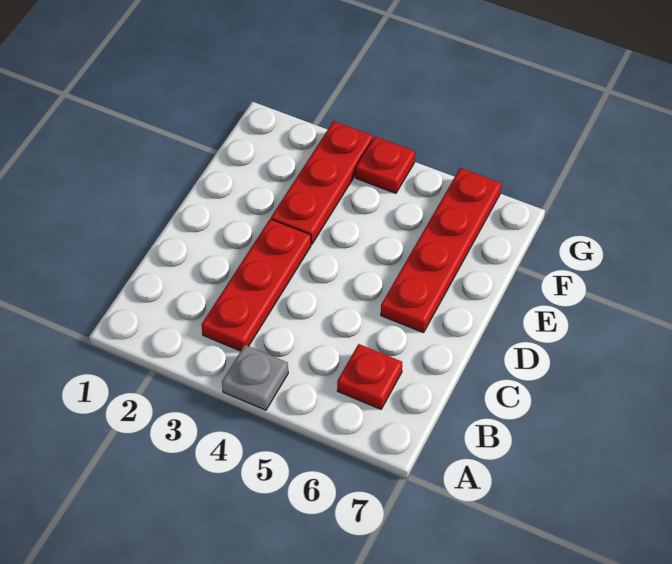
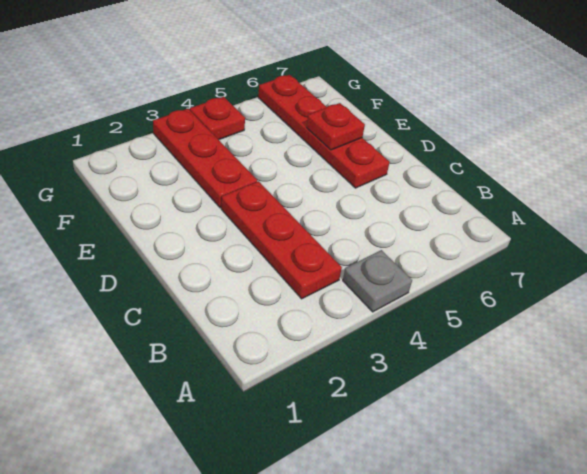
red plate B6 level 1 -> red plate E6 level 2

